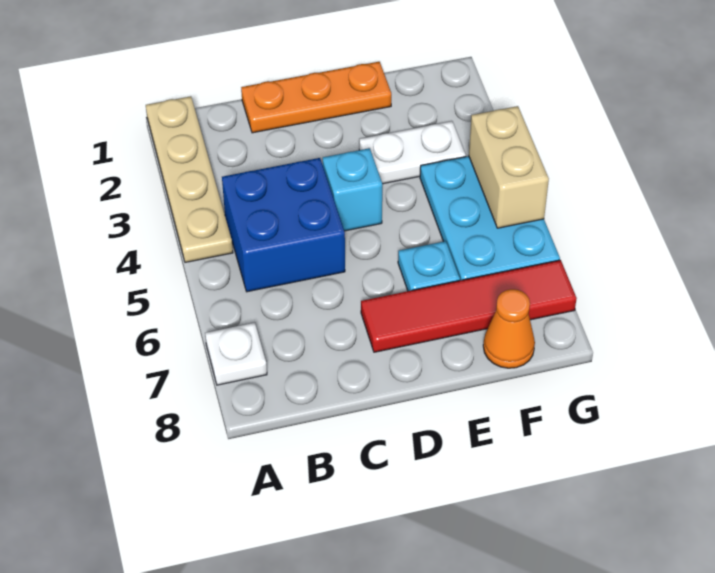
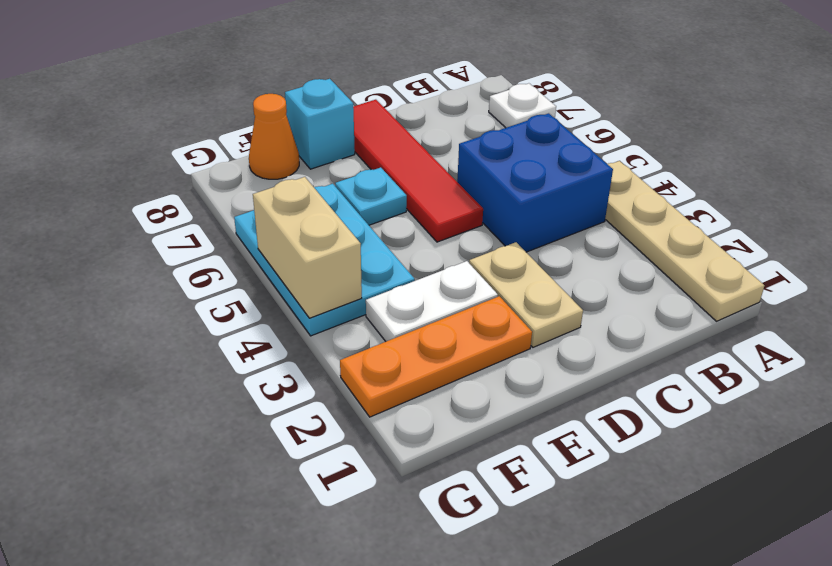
orange plate C1:E1 level 1 -> orange plate E2:G2 level 1
none -> tan plate D2:D3 level 1
cyan brick D4 level 1 -> cyan brick E8 level 1
red tile D7:G7 level 1 -> red tile D5:D8 level 1

